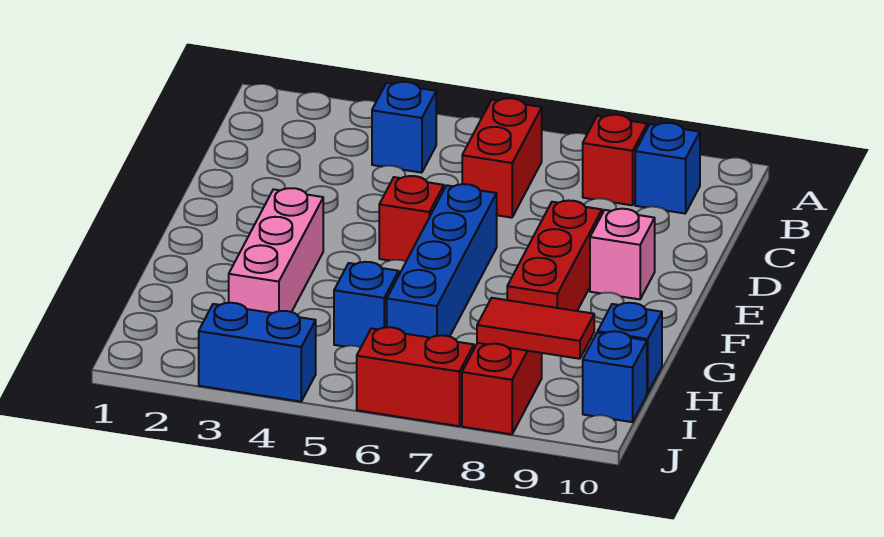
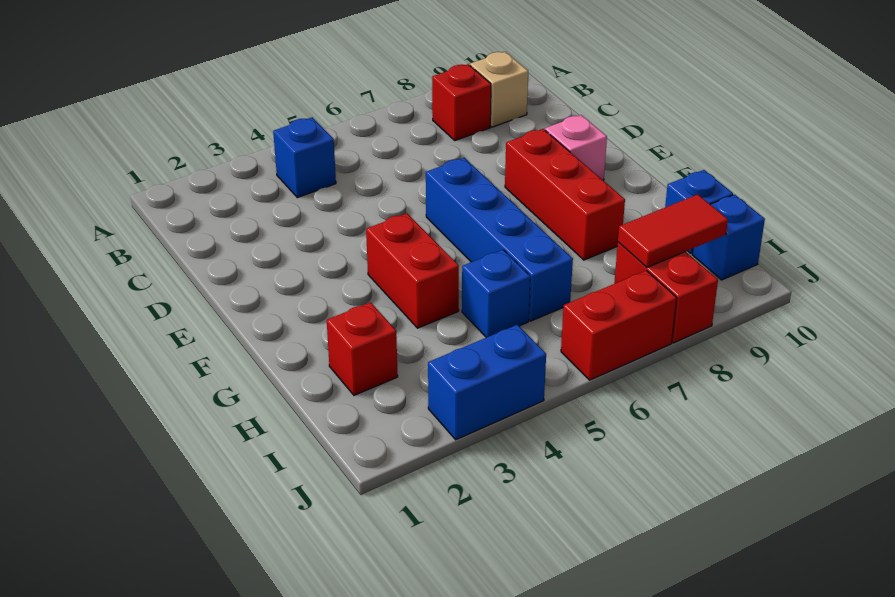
red brick B6:C6 level 1 -> red brick F4:G4 level 1
blue brick B9 level 1 -> tan brick B9 level 1
red brick E5 level 1 -> red brick H2 level 1
pink brick F3:H3 level 1 -> none

